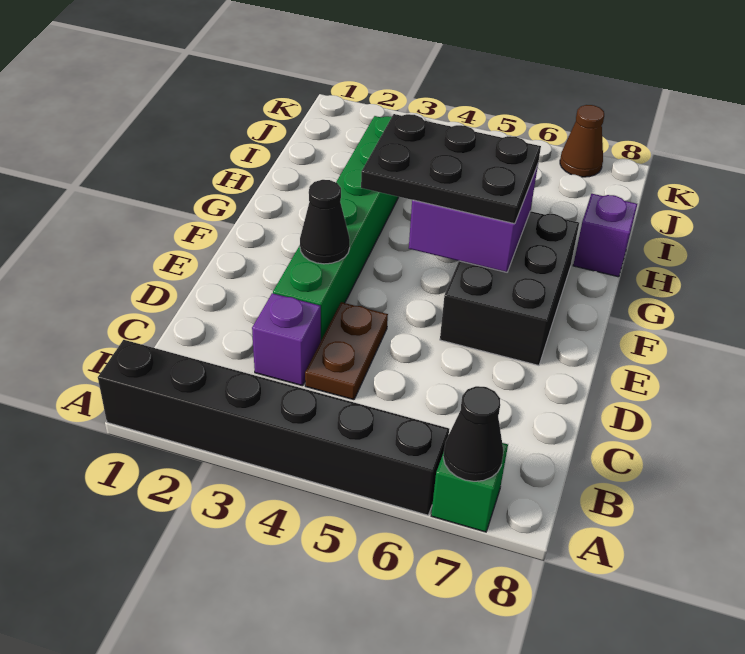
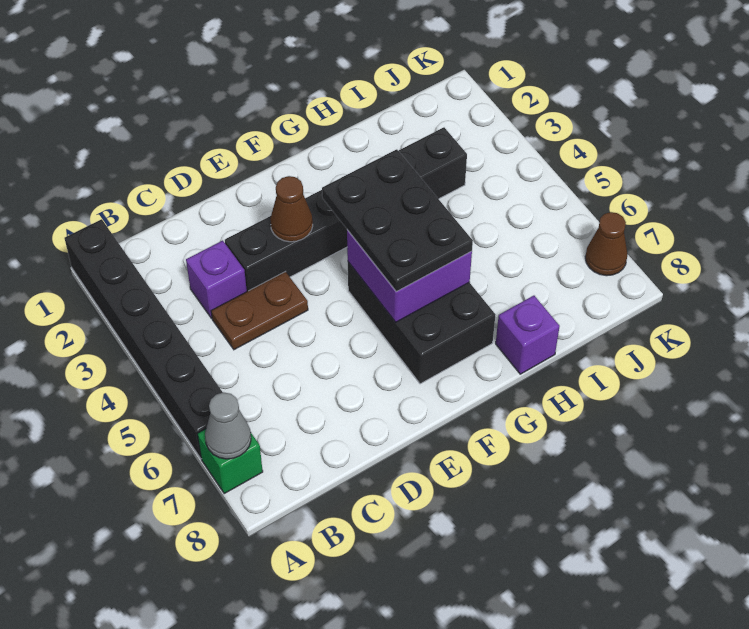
black cone A7 level 2 -> grey cone A7 level 2
green brick D3:I3 level 1 -> black brick D3:I3 level 1
black cone E3 level 2 -> brown cone E3 level 2
black brick E6:G7 level 1 -> black brick F5:G7 level 1

